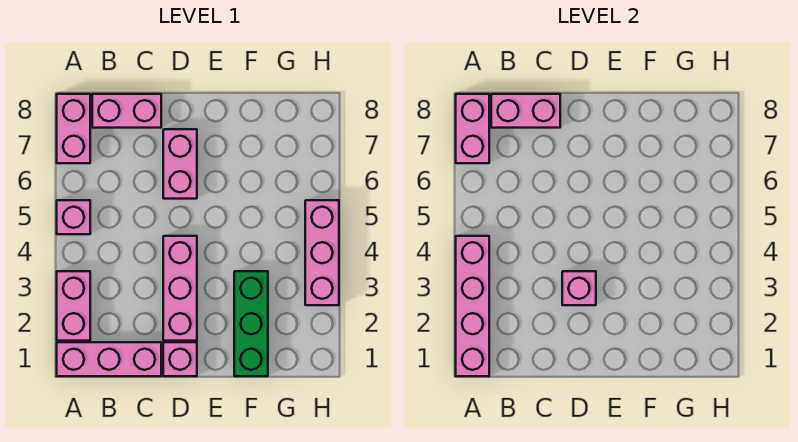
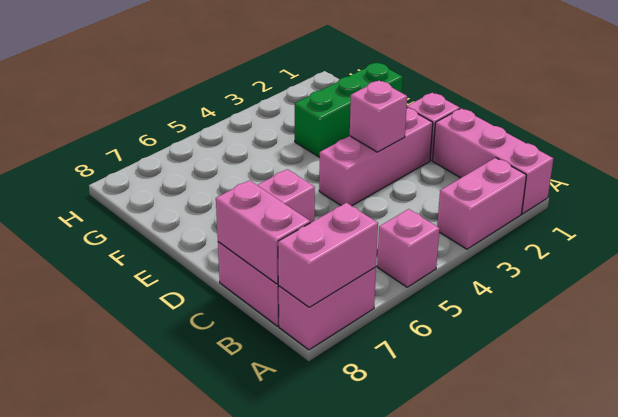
pink brick A1:A4 level 2 -> none
pink brick H3:H5 level 1 -> none

